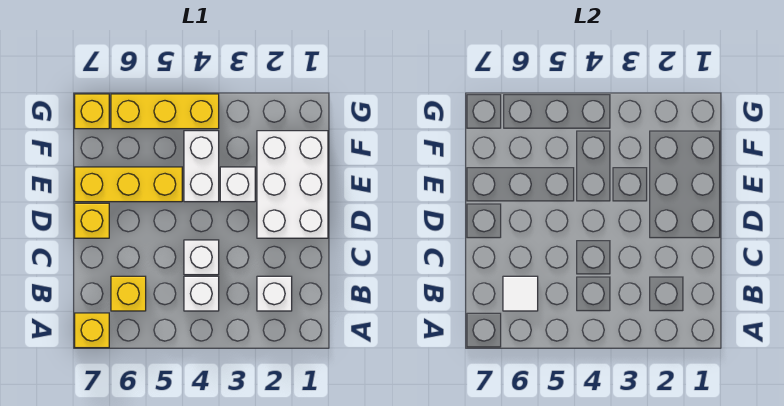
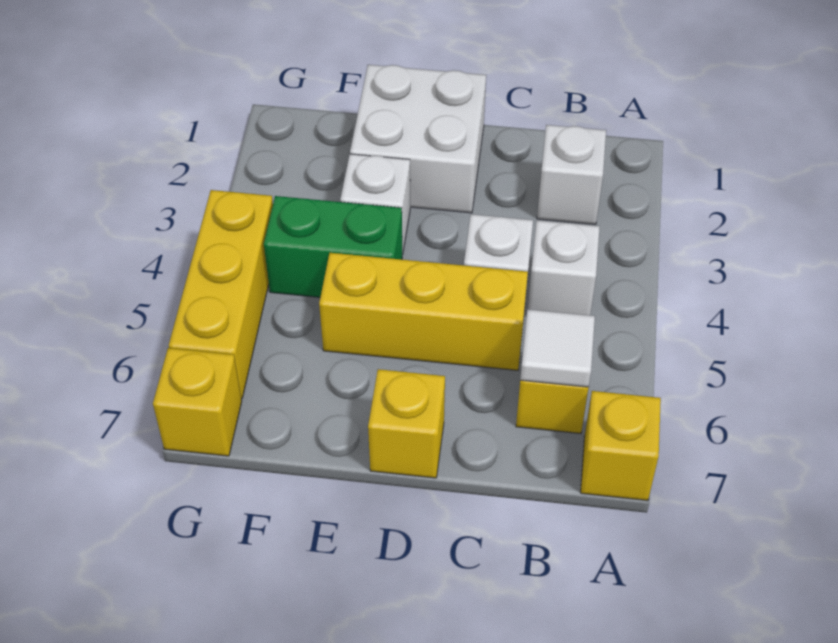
white brick D1:F2 level 1 -> white brick D1:E2 level 1
white brick E4:F4 level 1 -> green brick E4:F4 level 1
yellow brick E5:E7 level 1 -> yellow brick C5:E5 level 1

